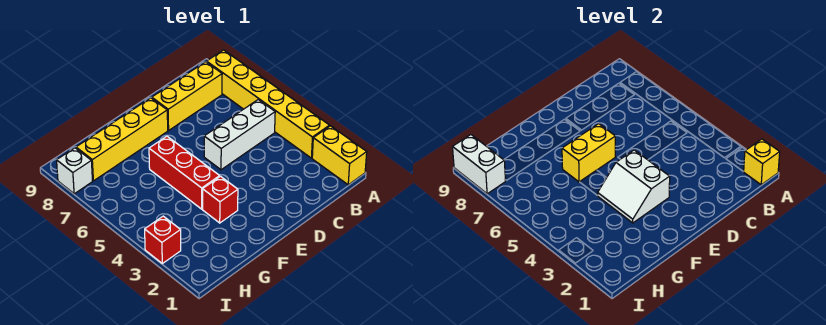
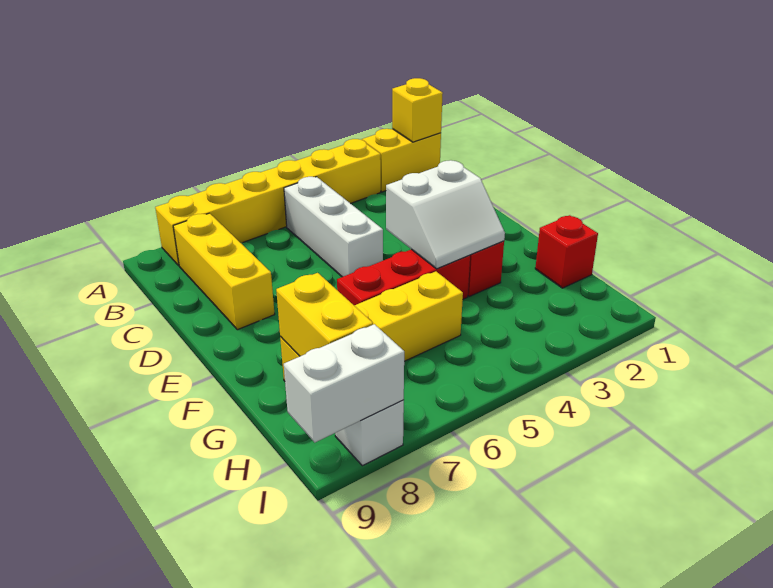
yellow brick E6:F6 level 2 -> yellow brick G8:H8 level 2
yellow brick E8:H8 level 1 -> yellow brick G5:G8 level 1
red brick I3 level 1 -> red brick G1 level 1

